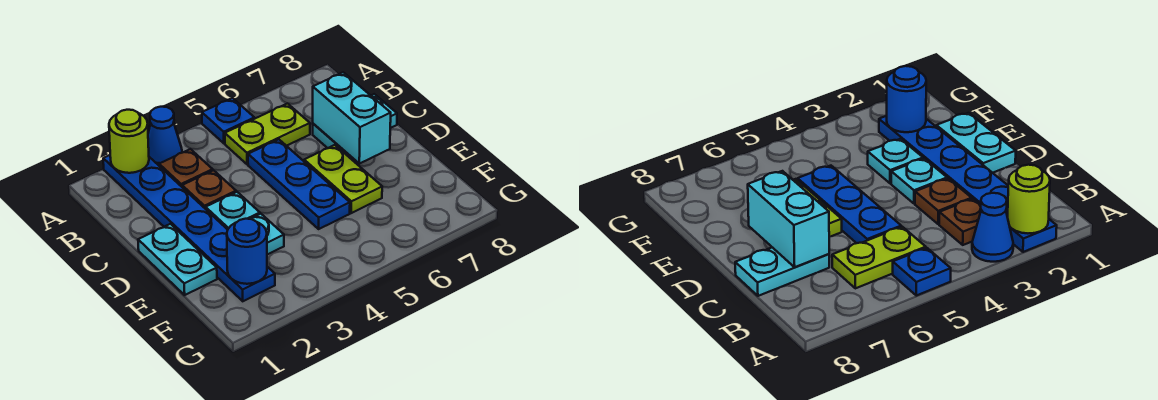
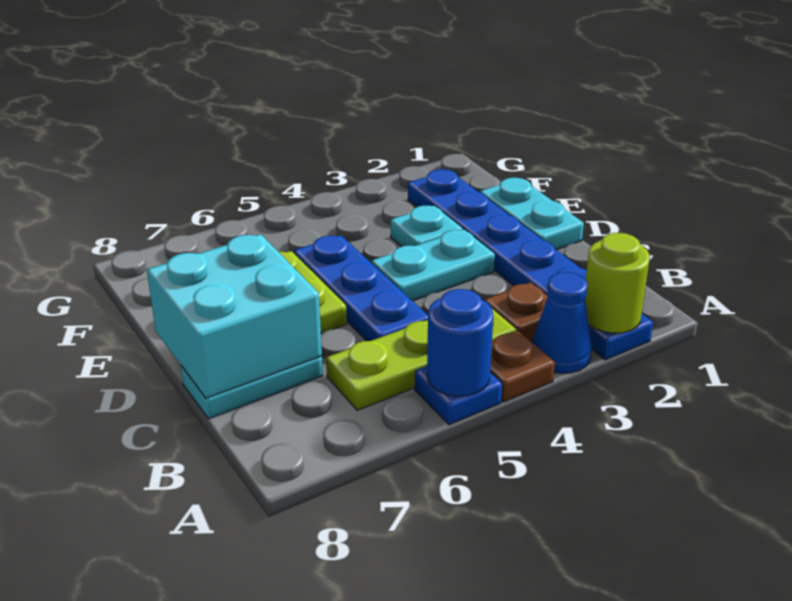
lime plate B5:B6 level 1 -> lime plate B4:B6 level 1
brown plate C3 level 1 -> brown plate A4 level 1
cyan brick C7:D7 level 2 -> cyan brick C7:D8 level 2
cyan plate D3 level 1 -> cyan plate D3:D4 level 1
blue round brick F2 level 2 -> blue round brick A5 level 2

